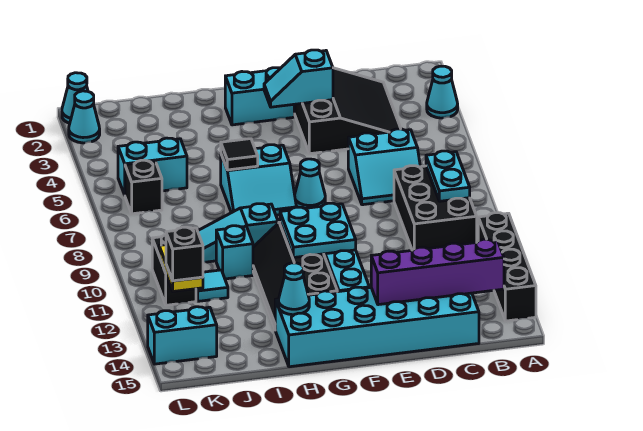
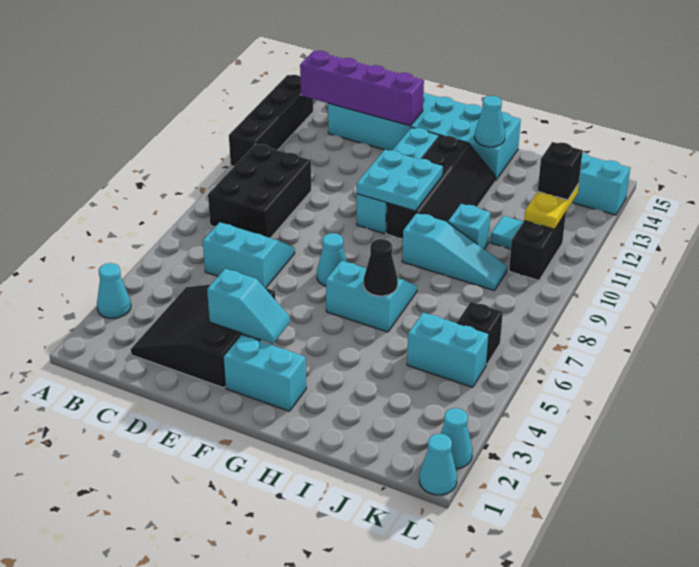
cyan plate B8:B9 level 2 -> none
black tile H6 level 2 -> black cone H6 level 2

